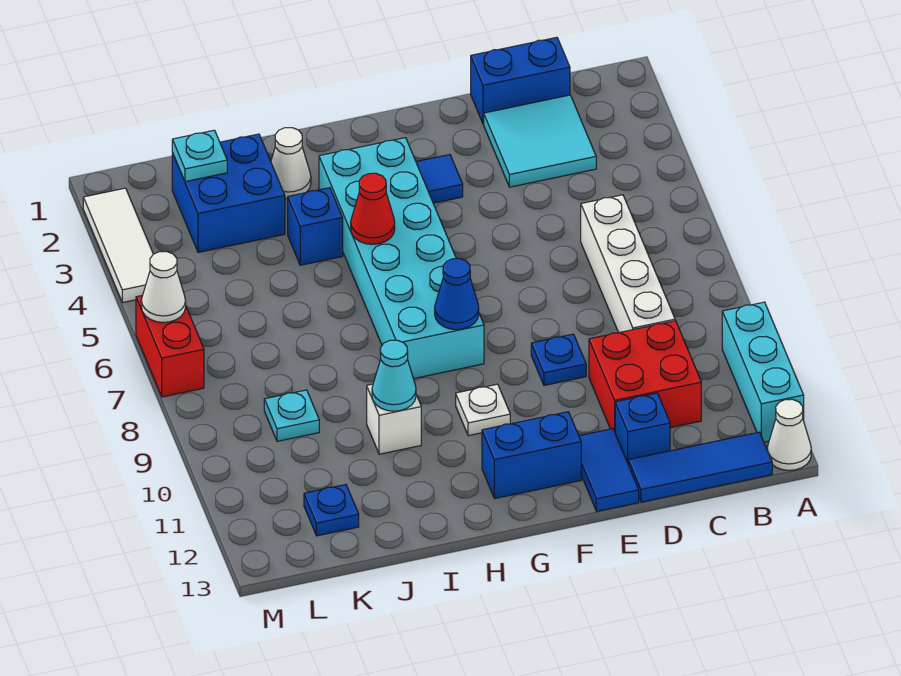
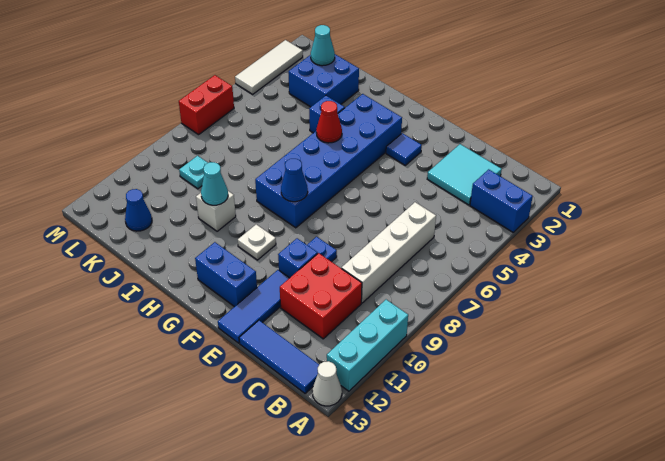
blue brick C1:D1 level 1 -> blue brick A3:B3 level 1
blue brick D12 level 1 -> blue brick E10 level 1
blue tile E12:E13 level 1 -> blue tile E11:E13 level 1
cyan brick G3:H8 level 1 -> blue brick G3:H8 level 1
white cone I2 level 1 -> none
cyan plate K2 level 2 -> cyan cone K2 level 2
blue plate K12 level 1 -> blue cone K12 level 1
white cone M6 level 2 -> none

